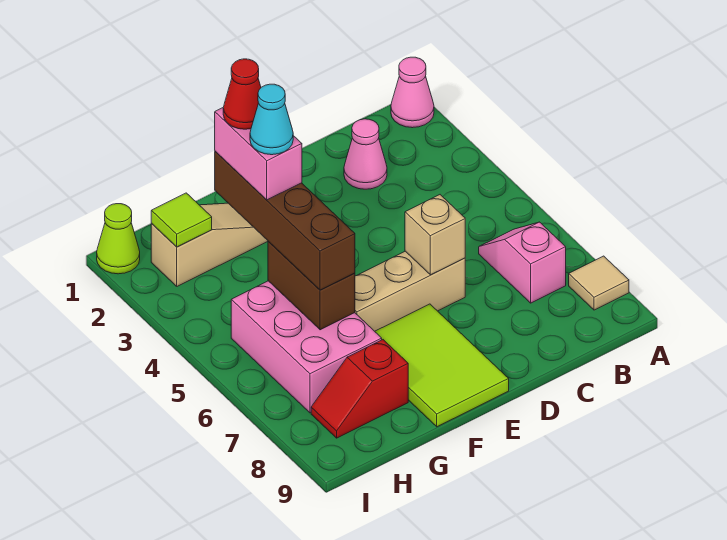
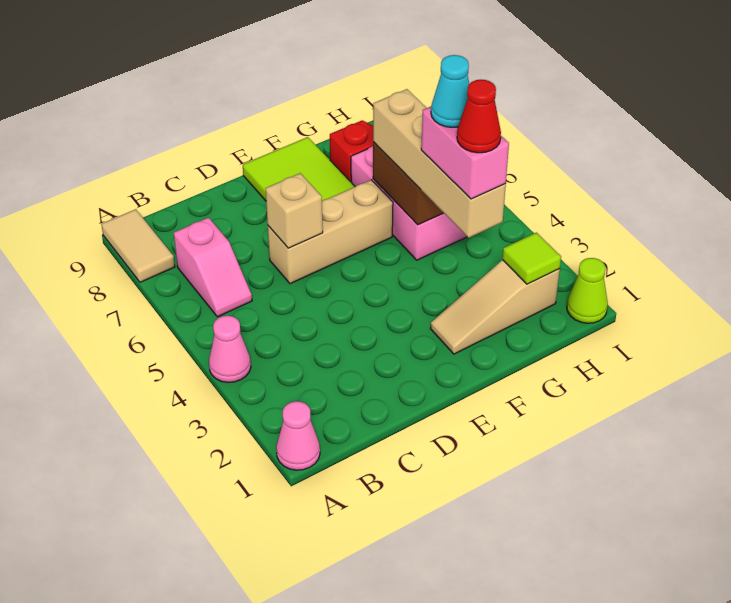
tan tile A8 level 1 -> tan tile A8:A9 level 1
pink cone C2 level 1 -> pink cone A4 level 1
brown brick G3:G6 level 3 -> tan brick G3:G6 level 3

